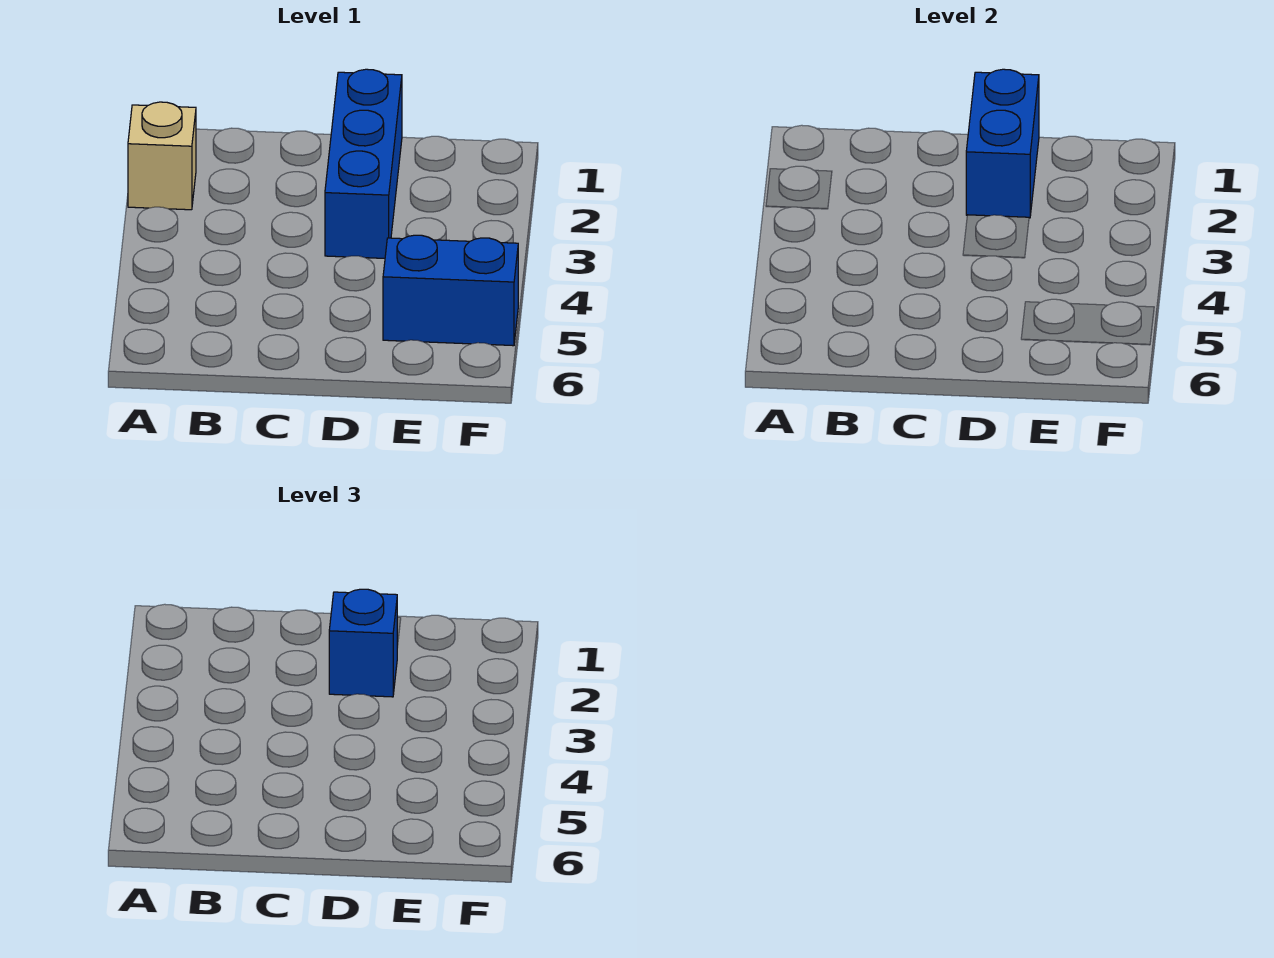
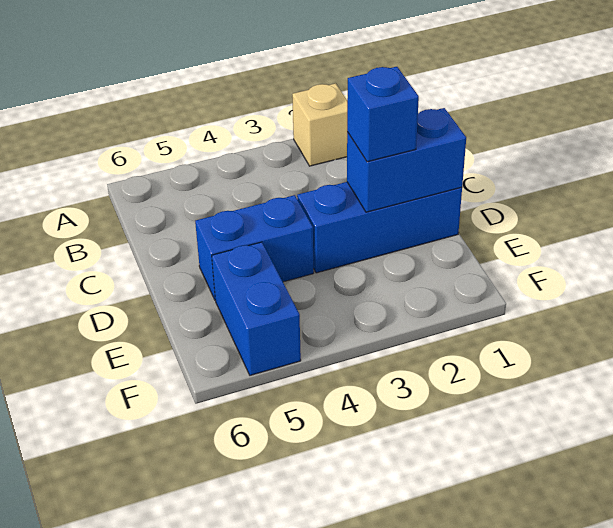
none -> blue brick D4:D5 level 1

